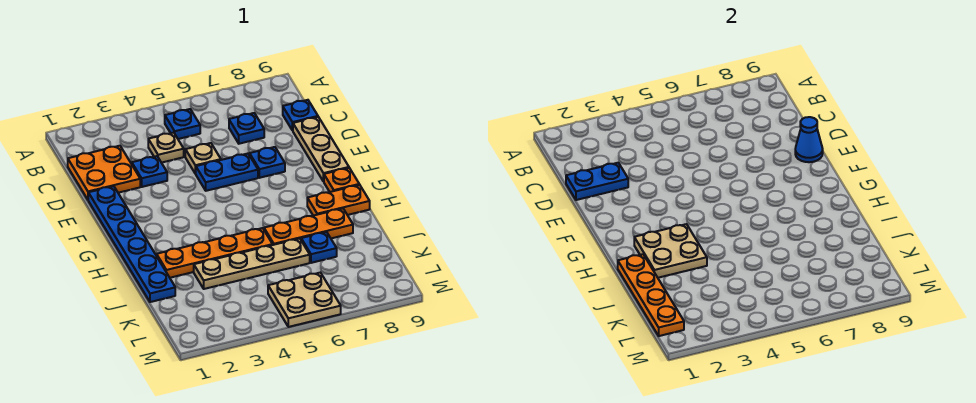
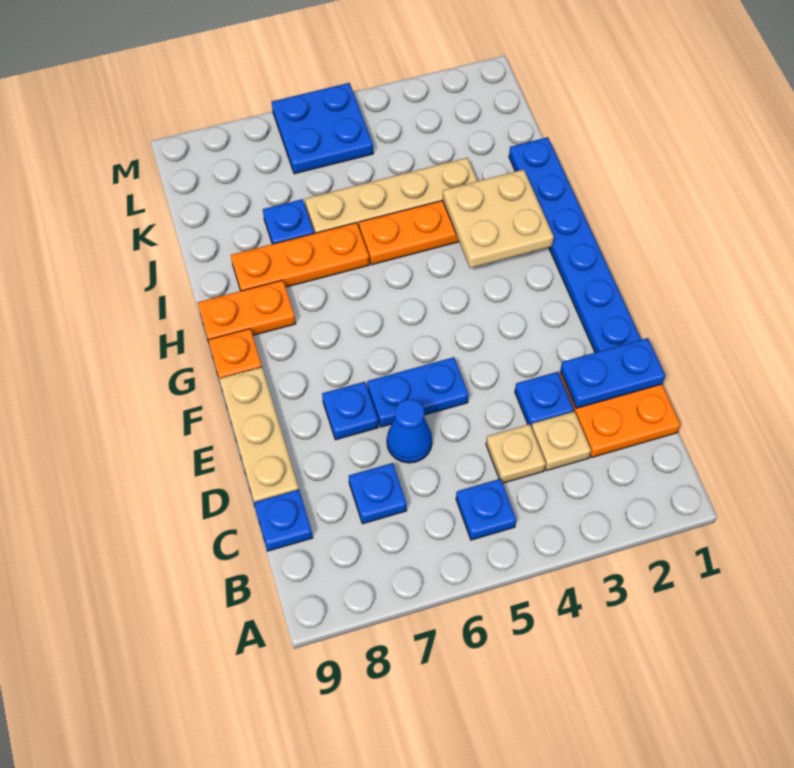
tan plate D5 level 1 -> tan plate C3 level 1
blue cone E9 level 2 -> blue cone D6 level 1
orange plate I1:L1 level 2 -> none
tan plate L5:M6 level 1 -> blue plate L5:M6 level 1

